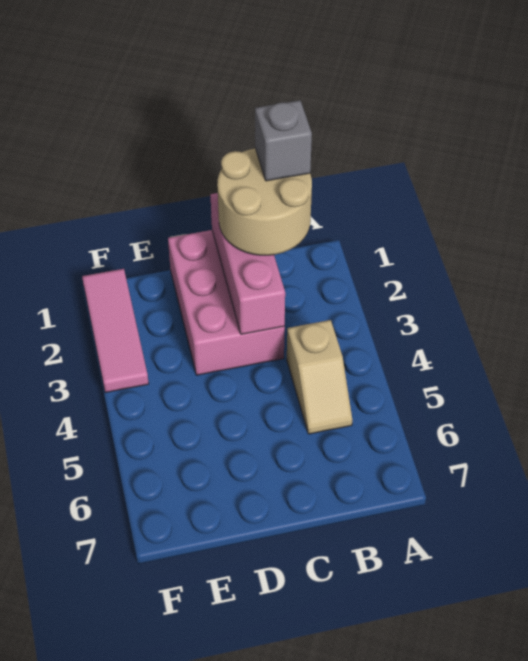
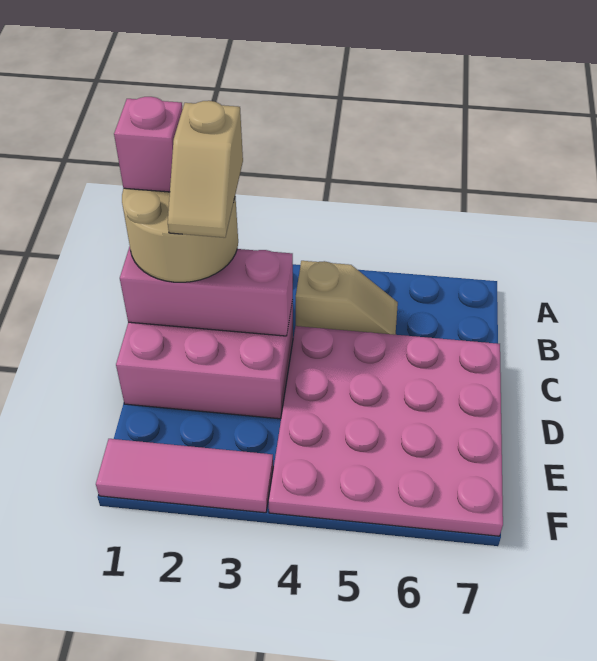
grey brick B1 level 4 -> pink brick B1 level 4
none -> tan slope B2:C2 level 4 top B
none -> pink plate C4:F7 level 1

